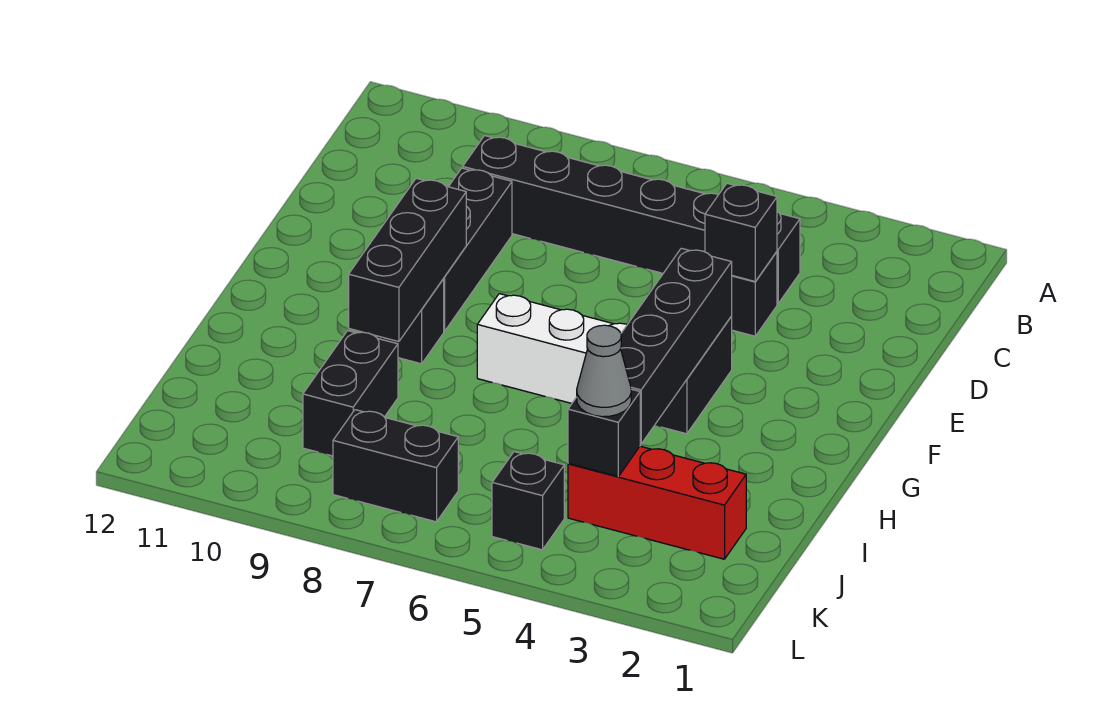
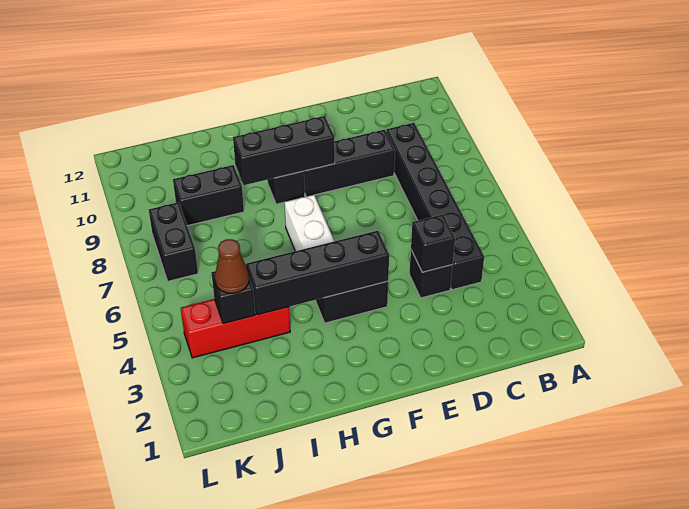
red brick J2:J4 level 1 -> red brick I4:K4 level 1
grey cone J4 level 3 -> brown cone J4 level 3
black brick K5 level 1 -> none

